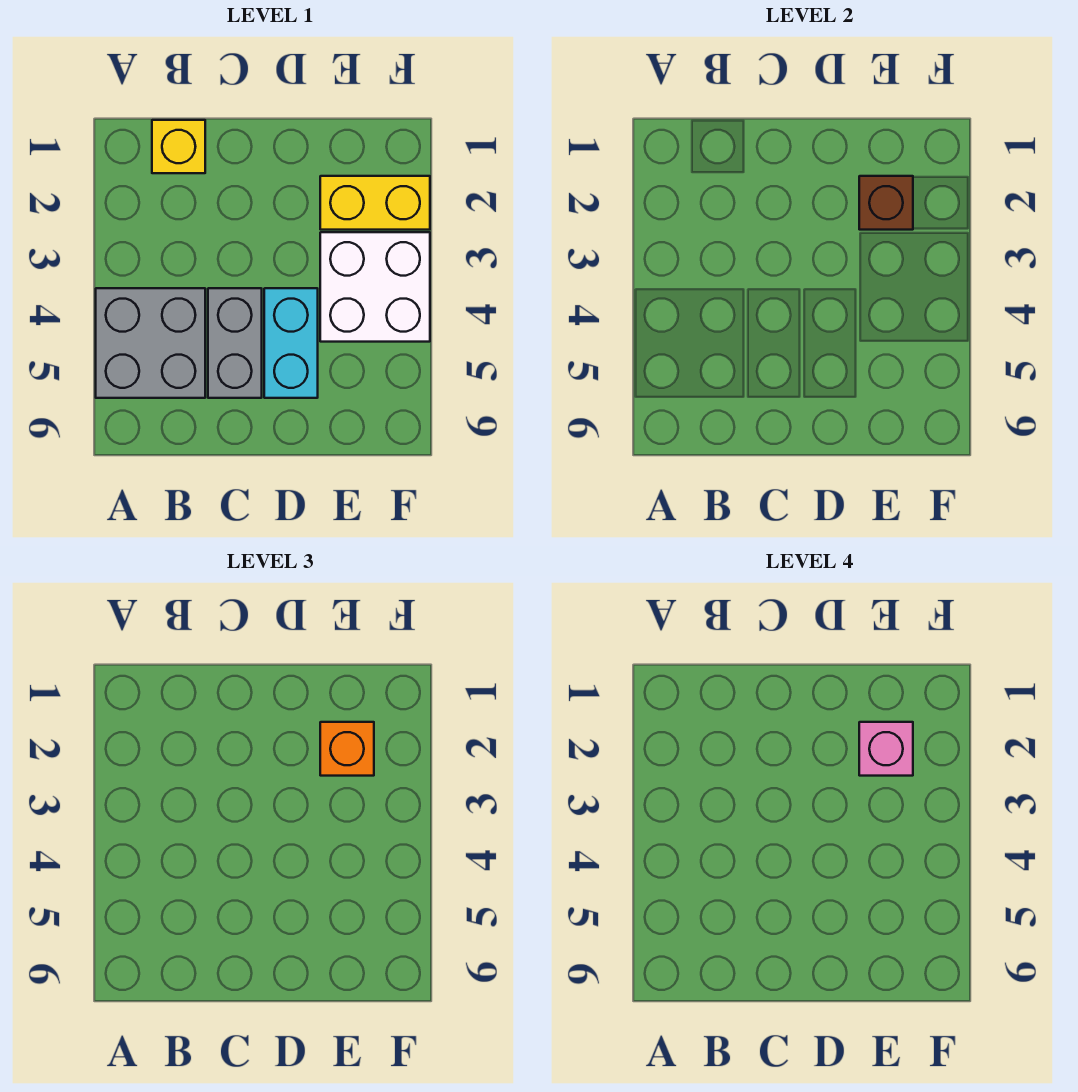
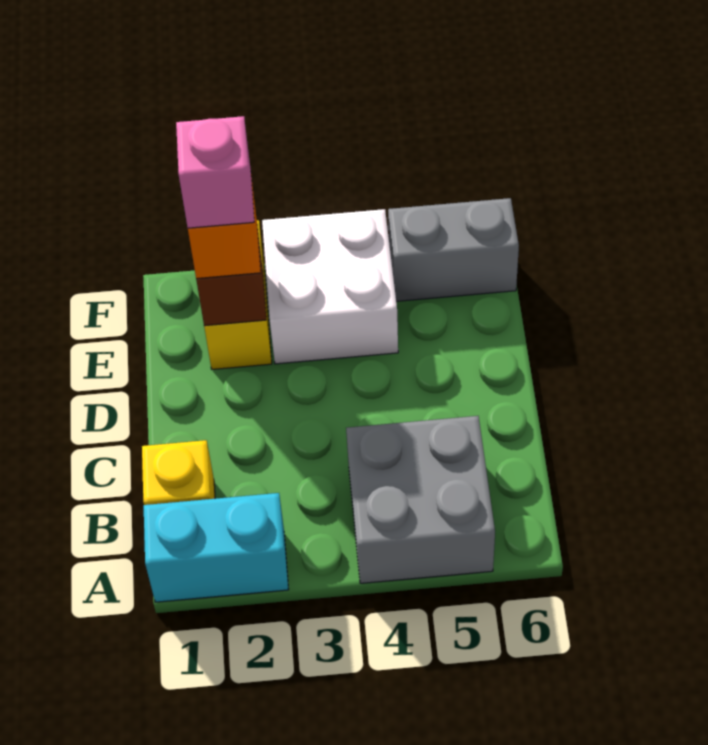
grey brick C4:C5 level 1 -> grey brick F5:F6 level 1
cyan brick D4:D5 level 1 -> cyan brick A1:A2 level 1

